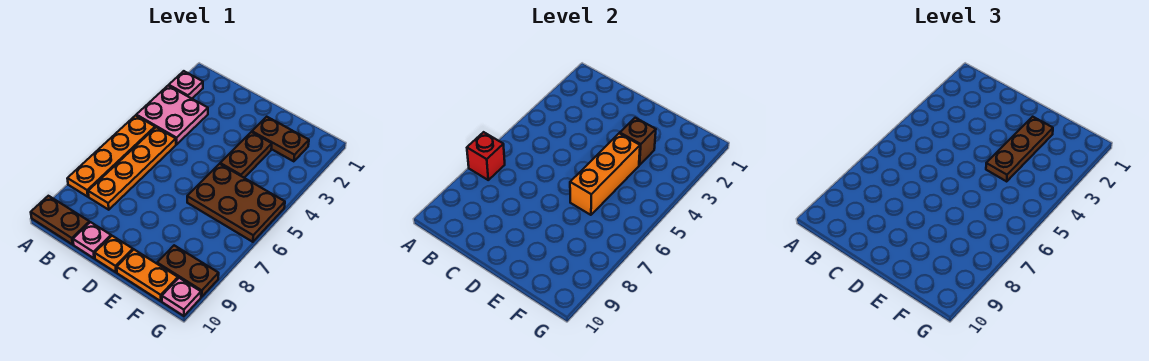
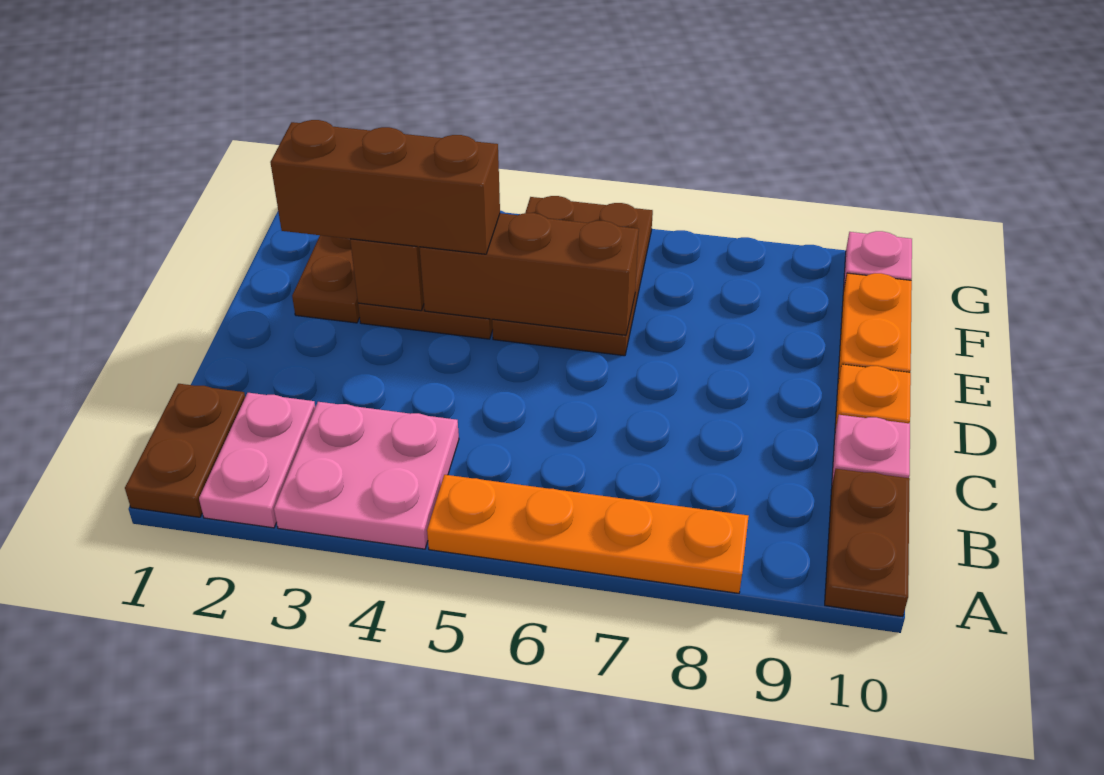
pink plate A2 level 1 -> pink plate A2:B2 level 1
red brick A7 level 2 -> none
orange plate B5:B8 level 1 -> none
brown plate E2:E4 level 3 -> brown brick E2:E4 level 3
orange brick E4:E6 level 2 -> brown brick E4:E6 level 2
brown plate F9:G9 level 1 -> brown plate A1:B1 level 1

